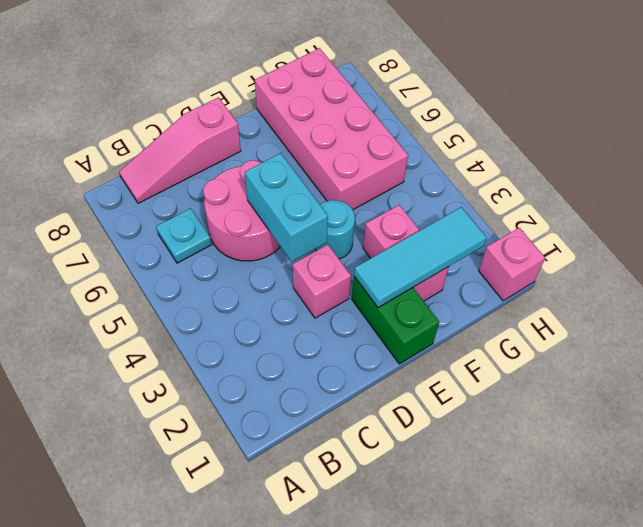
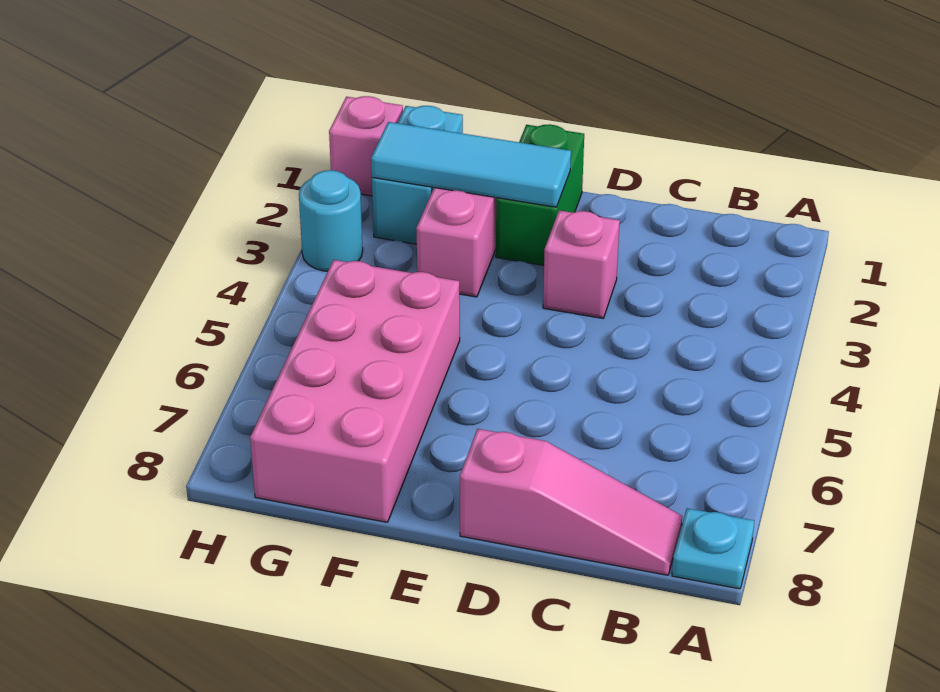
cyan plate B6 level 1 -> cyan plate A8 level 1
pink round brick C5:D6 level 1 -> none
cyan brick D4:D5 level 2 -> cyan brick G1:G2 level 1
cyan round brick E4 level 1 -> cyan round brick H3 level 1

